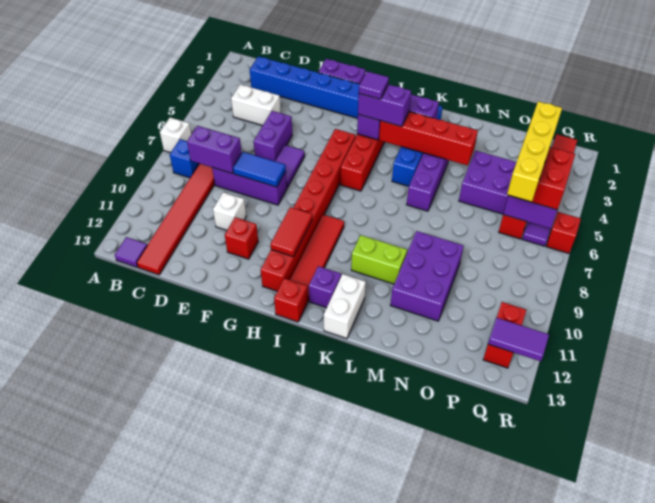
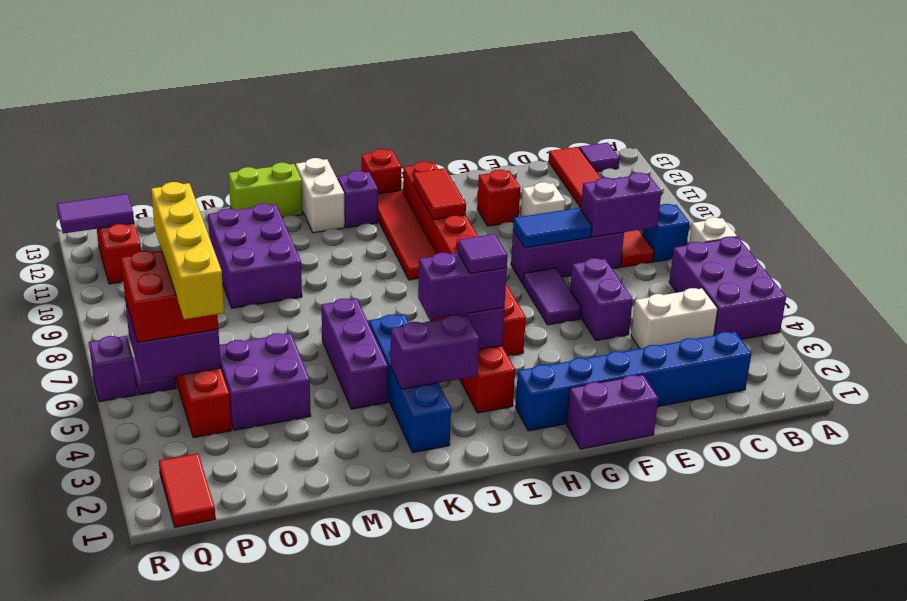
none -> purple brick A4:B6 level 1
red brick J4:M4 level 2 -> none
lime brick K10:L10 level 1 -> lime brick L13:M13 level 1
red brick R6 level 1 -> purple brick R6 level 1

